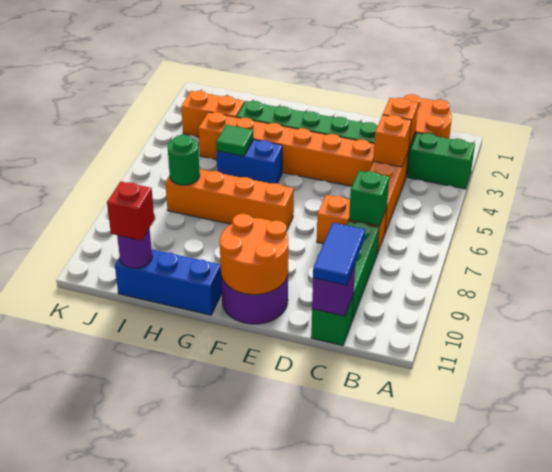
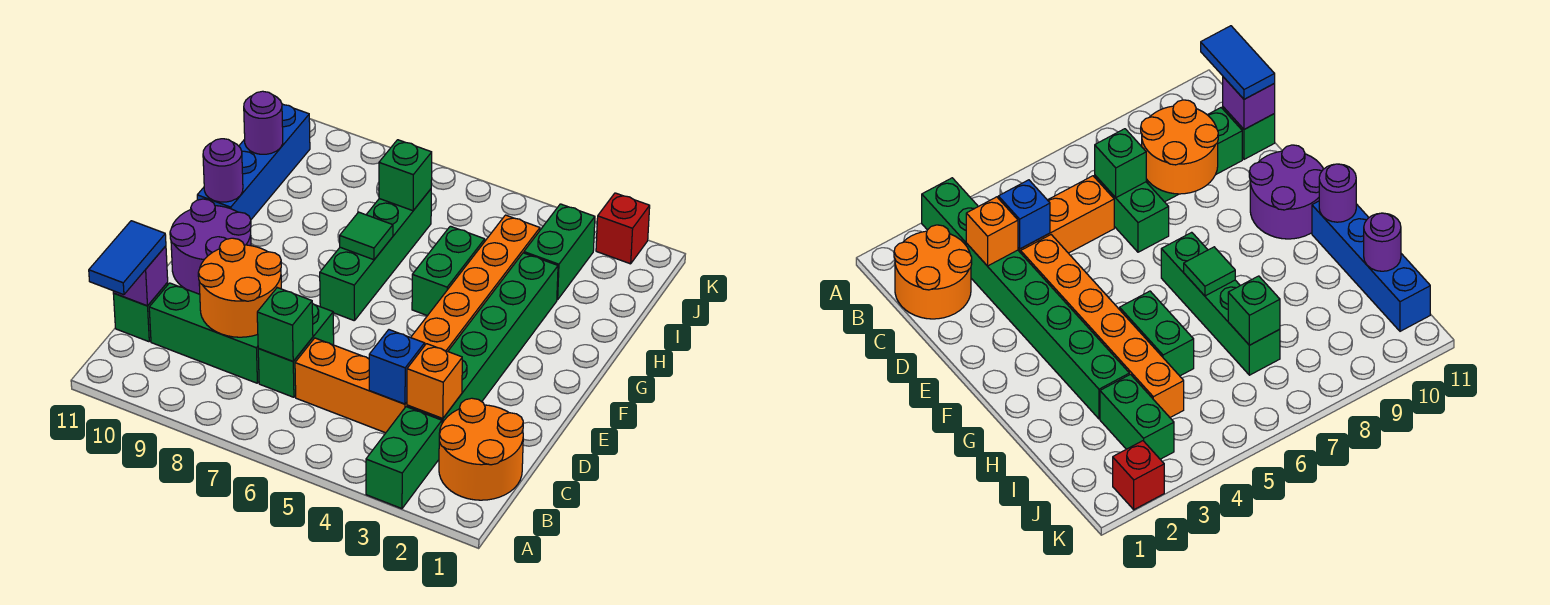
orange brick C4 level 2 -> blue brick C4 level 2
orange brick C7:D7 level 1 -> green brick C7:D7 level 1
blue tile C10:C11 level 3 -> blue tile B11:C11 level 3
orange round brick E10:F11 level 2 -> orange round brick C8:D9 level 2
orange brick F7:I7 level 1 -> green brick F7:I7 level 1
blue brick G5:H5 level 1 -> green brick G5:H5 level 1
blue brick G11:I11 level 1 -> blue brick G11:J11 level 1
none -> purple round brick G11 level 2
green tile H5 level 2 -> green tile G7 level 2
orange brick I3:J3 level 1 -> green brick I3:J3 level 1
green round brick I7 level 2 -> green brick I7 level 2
red brick I11 level 3 -> red brick K2 level 1

